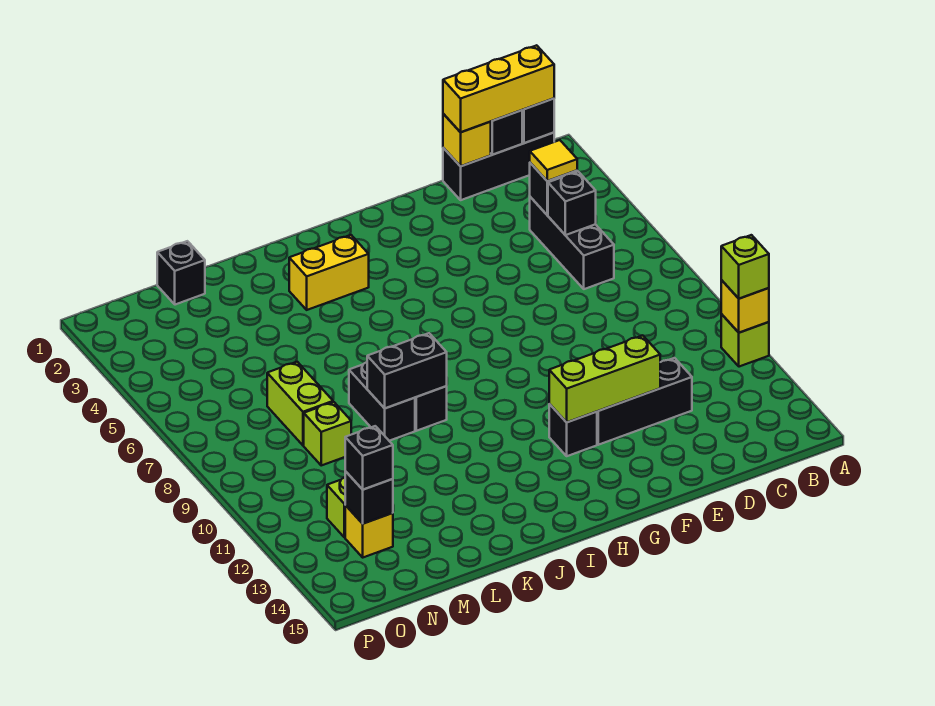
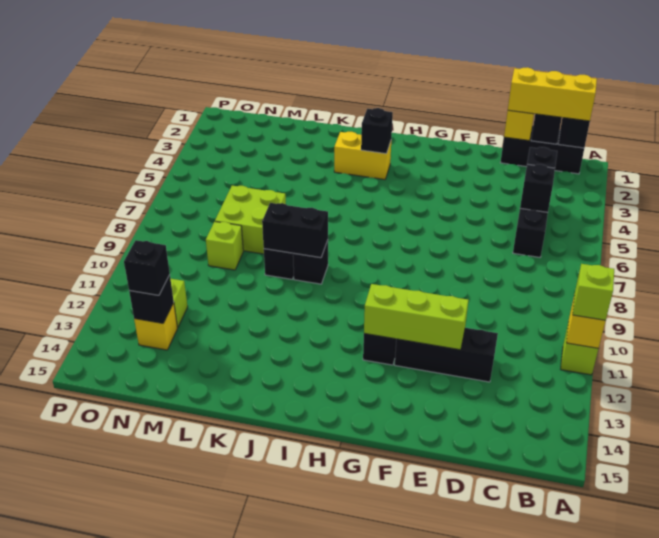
yellow tile C4 level 3 -> none
black brick M1 level 1 -> black brick I3 level 2
lime brick M7:M8 level 1 -> lime brick L7:M8 level 1

